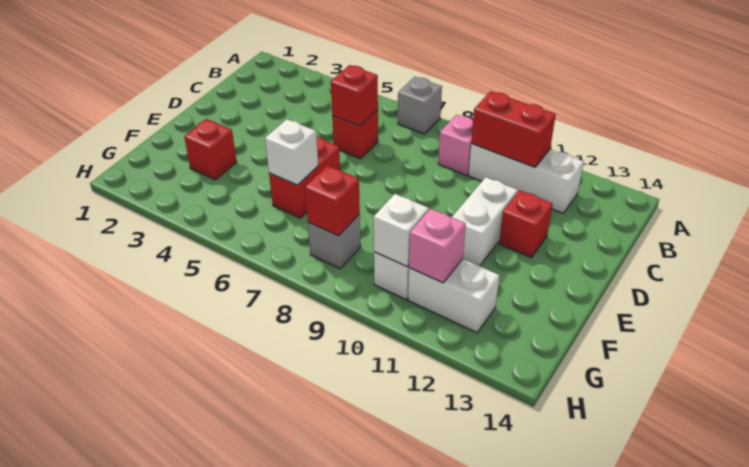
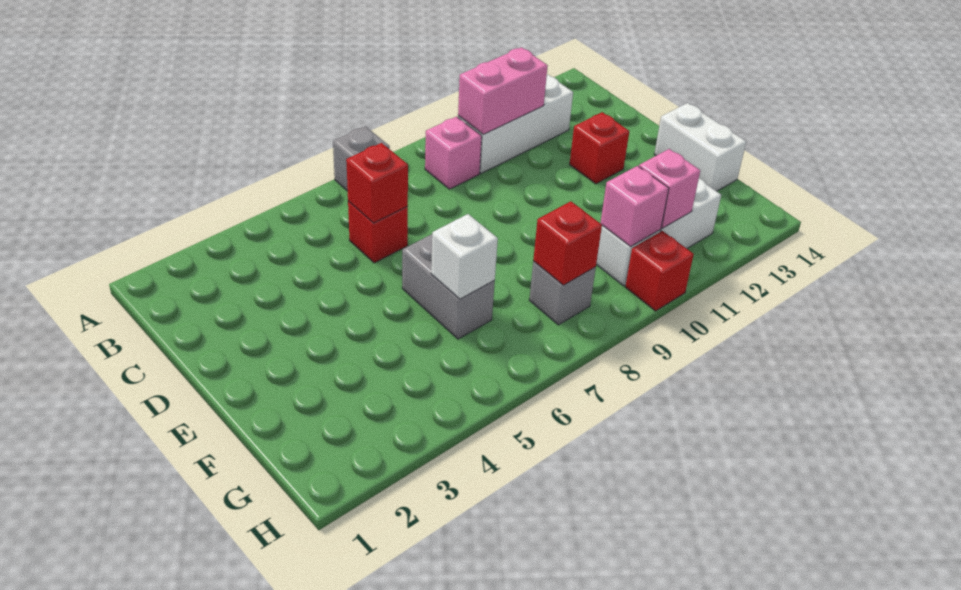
red brick B10:B11 level 2 -> pink brick B10:B11 level 2
white brick D11:E11 level 1 -> white brick E14:F14 level 1
red brick E6:F6 level 1 -> grey brick E6:F6 level 1
red brick F3 level 1 -> red brick H10 level 1
white brick G10 level 2 -> pink brick G10 level 2

